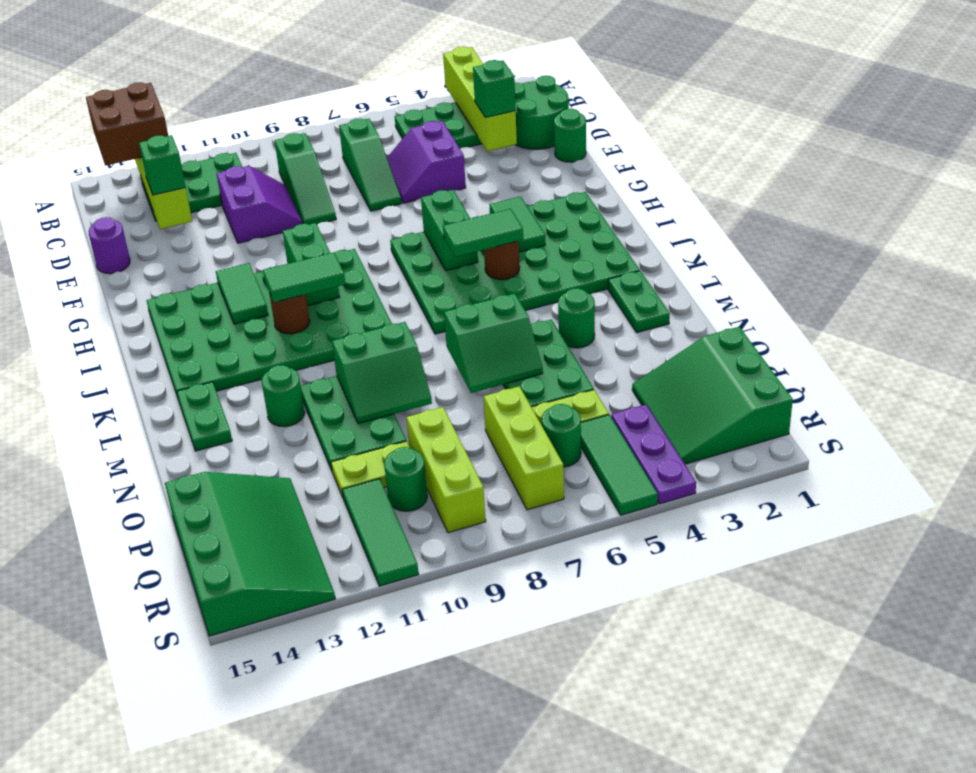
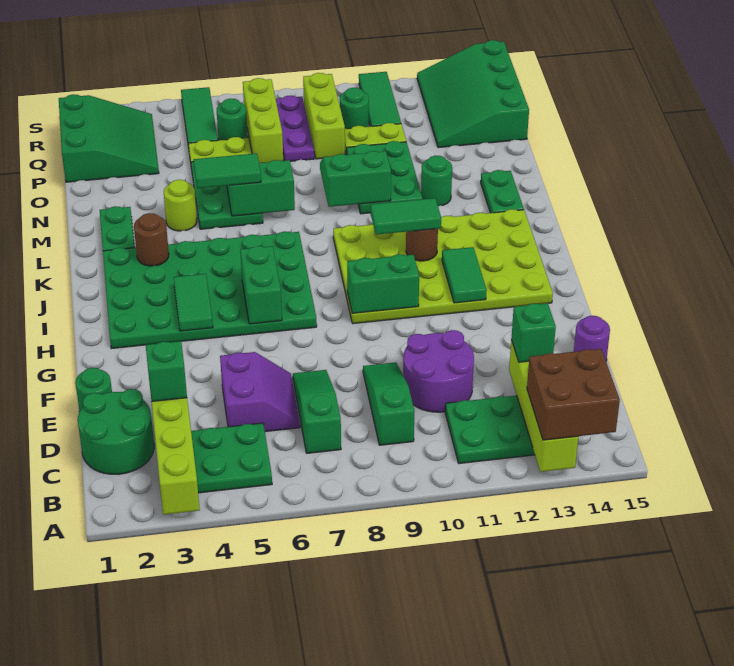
purple slope D10:E11 level 1 top 11 -> purple round brick D10:E11 level 1
green plate H9:K14 level 1 -> lime plate H9:K14 level 1
green brick H10:I10 level 2 -> green brick H9:H10 level 2
brown round brick J5 level 2 -> brown round brick K3 level 2
green tile J5:J6 level 3 -> green tile M5:M6 level 3
green round brick M4 level 1 -> lime round brick M4 level 1
purple plate Q4:S4 level 1 -> purple plate P8:R8 level 1

